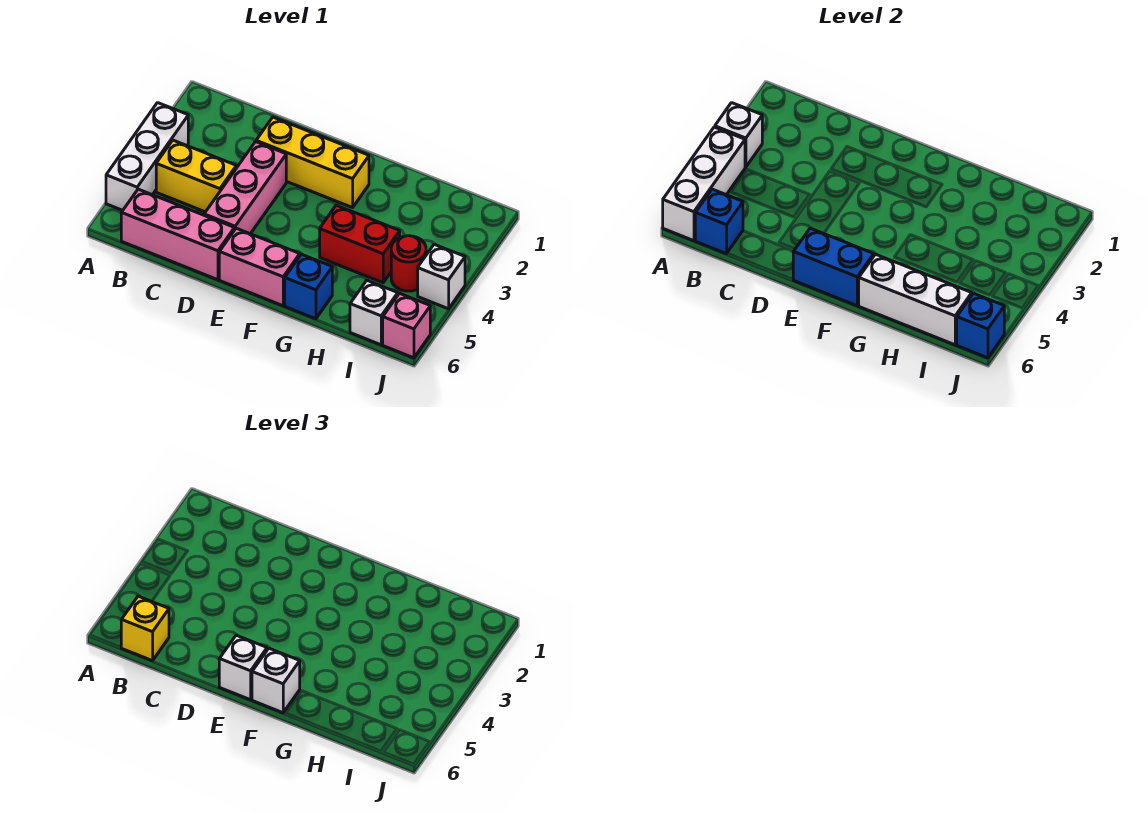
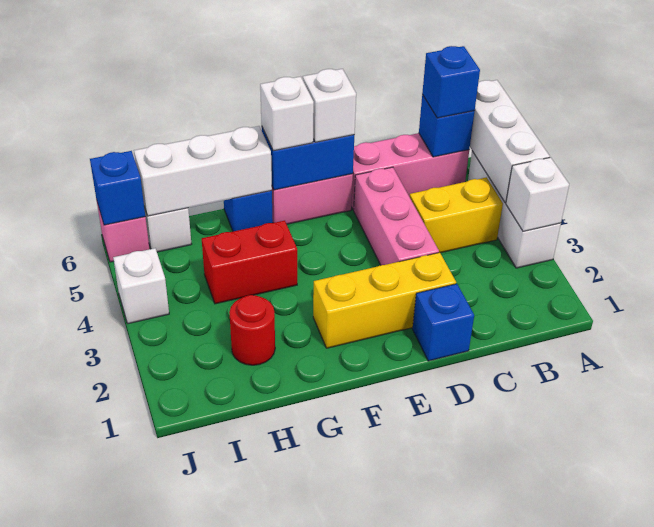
yellow brick B6 level 3 -> blue brick B6 level 3
none -> blue brick D1 level 1
red round brick I4 level 1 -> red round brick H2 level 1

